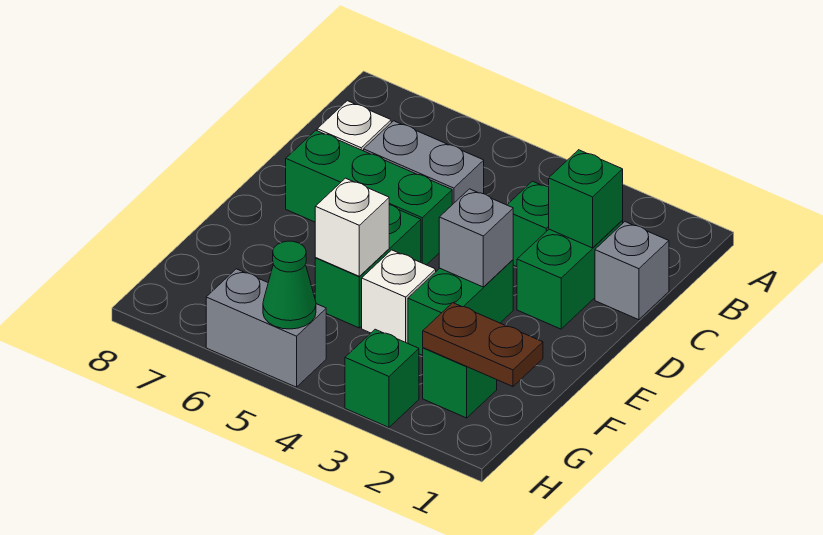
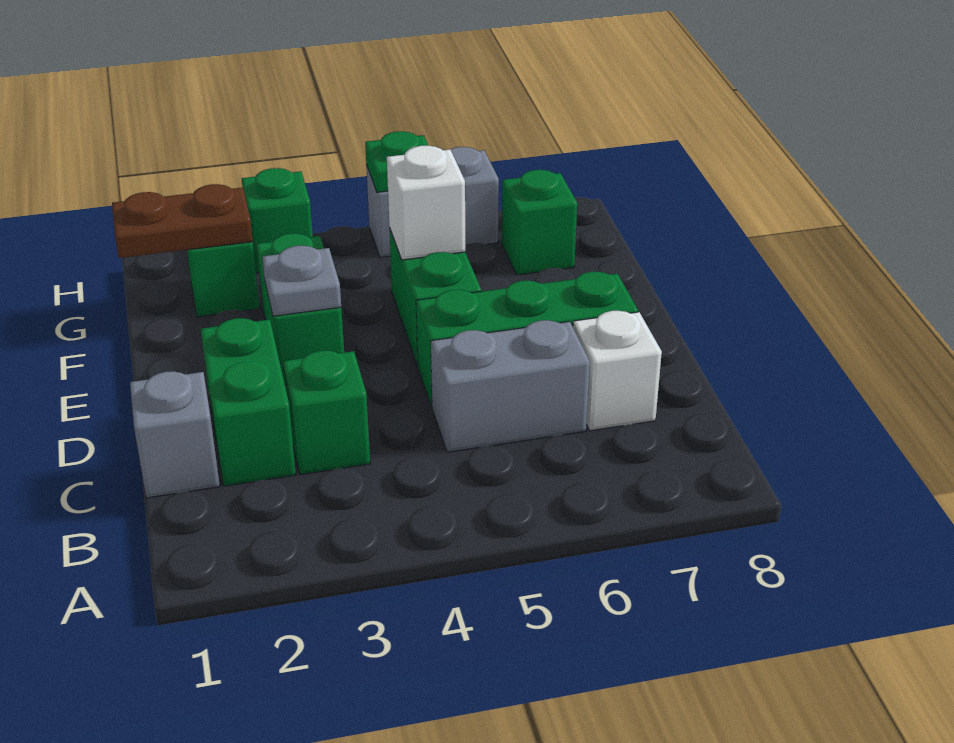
green brick C2 level 2 -> green brick G7 level 1
grey brick E3 level 2 -> grey plate E3 level 2
white brick F4 level 1 -> none
green cone H5 level 2 -> green plate H5 level 2

